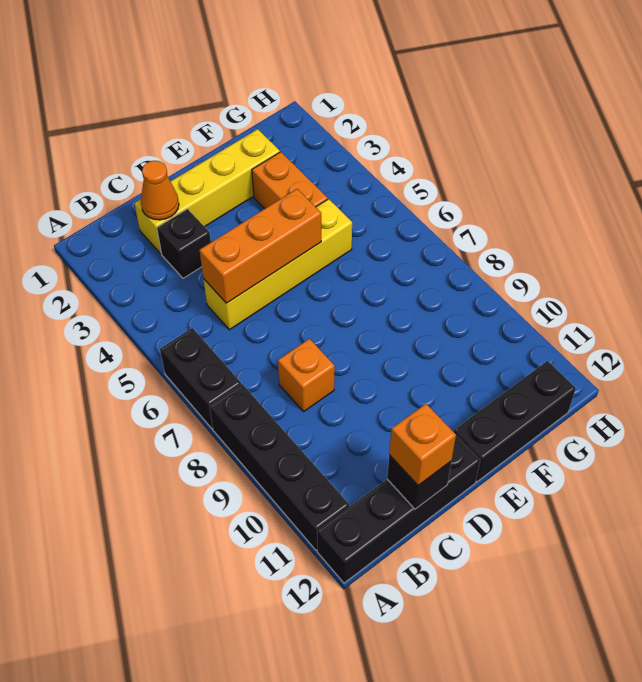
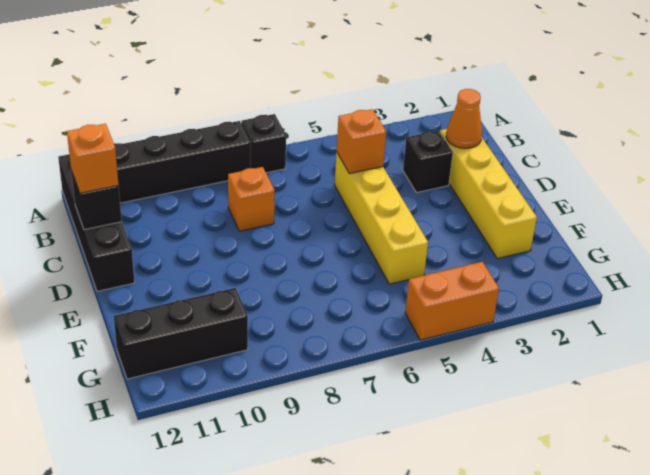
black brick A6:A7 level 1 -> black brick A7 level 1
orange brick C5:E5 level 2 -> orange brick C5 level 2
black brick E12:G12 level 1 -> black brick G10:G12 level 1
orange brick F3:F4 level 1 -> orange brick H4:H5 level 1

